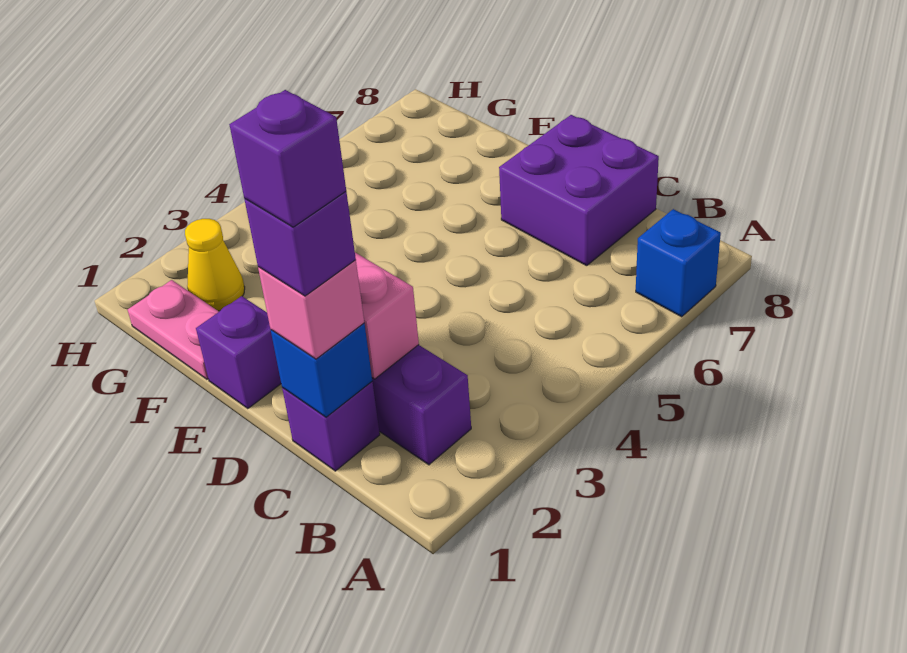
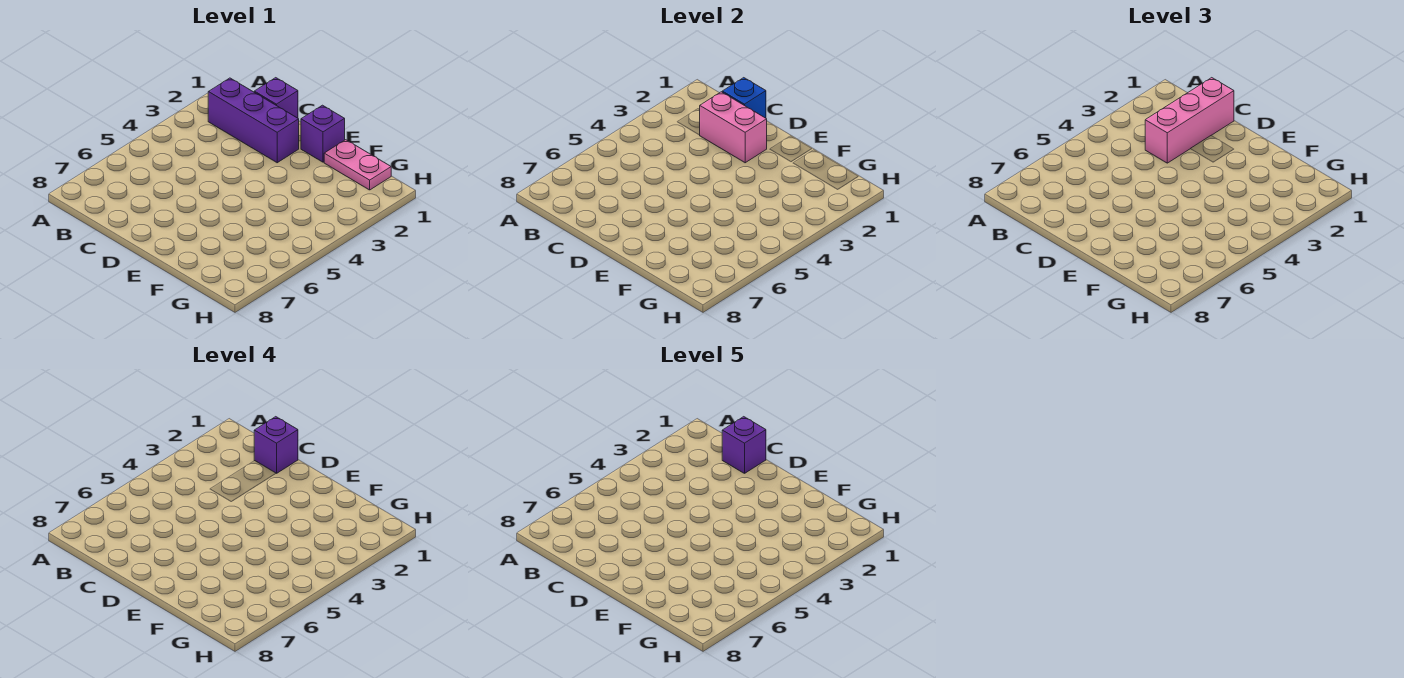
blue brick A7 level 1 -> none
pink brick C1 level 3 -> pink brick C1:C3 level 3
purple brick C7:D8 level 1 -> none
yellow cone G2 level 1 -> none

